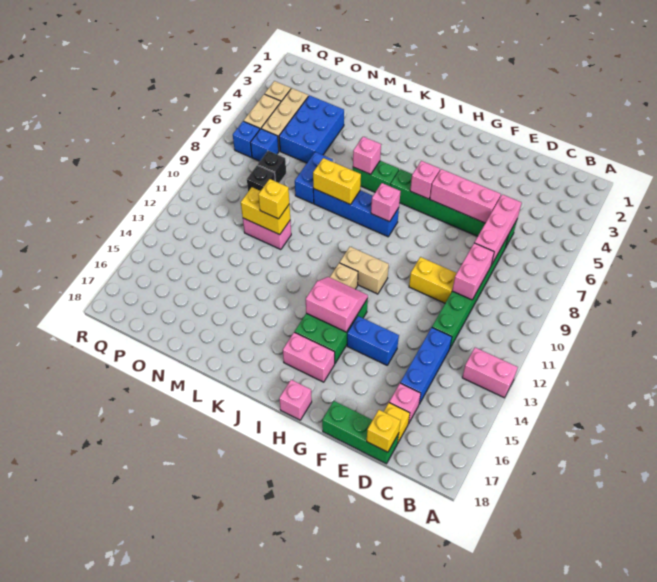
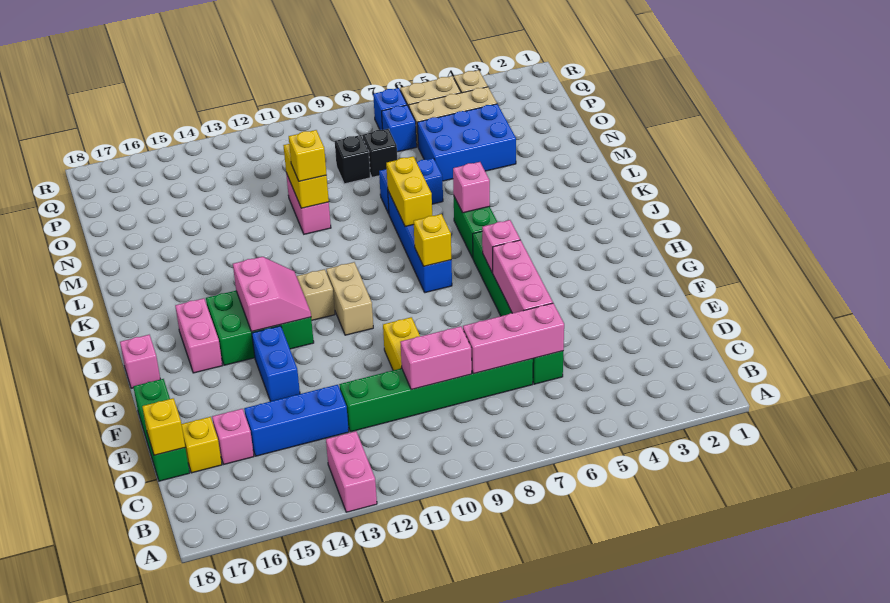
pink brick I8 level 2 -> yellow brick I8 level 2

